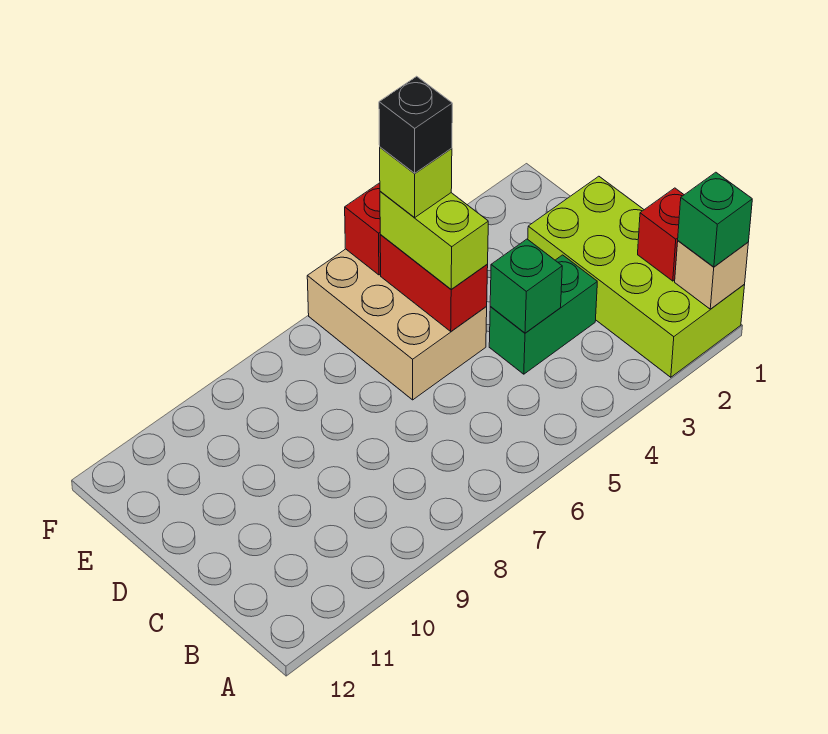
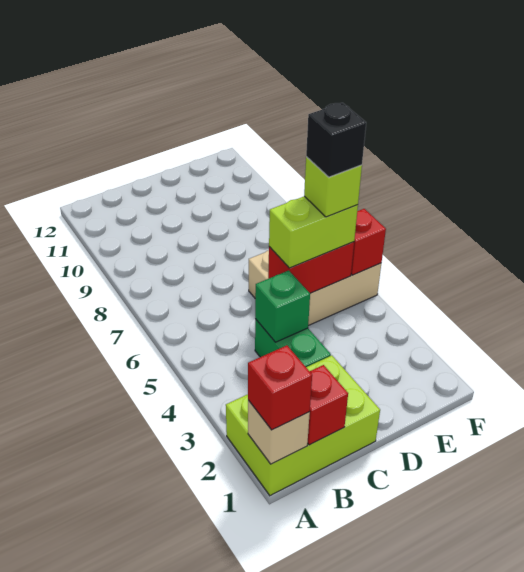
lime brick A1:D2 level 1 -> lime brick A1:C2 level 1
green brick A1 level 3 -> red brick A1 level 3

